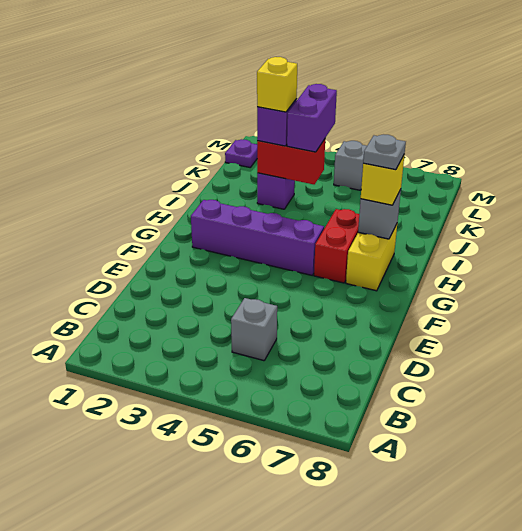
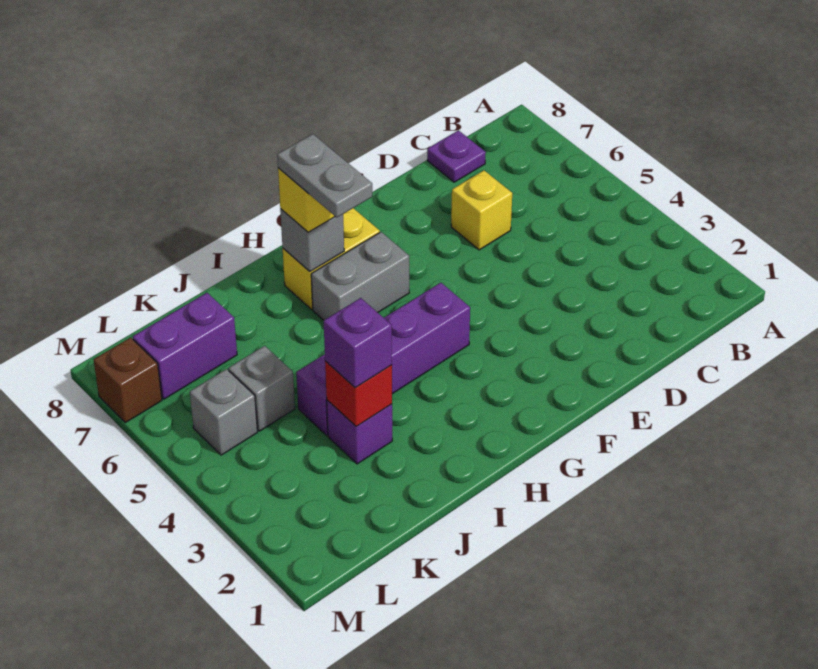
grey brick C5 level 1 -> grey brick K5 level 1
purple brick G2:G5 level 1 -> purple brick G4:J4 level 1
red brick G6:H6 level 1 -> grey brick G6:H6 level 1
grey plate H7 level 4 -> grey plate H6:H7 level 4
red brick J3:J4 level 2 -> red brick J3 level 2
yellow brick J3 level 4 -> yellow brick D6 level 1
purple brick J4:K4 level 3 -> purple brick K7:L7 level 1
purple plate L1 level 1 -> purple plate C8 level 1
none -> brown brick M7 level 1

